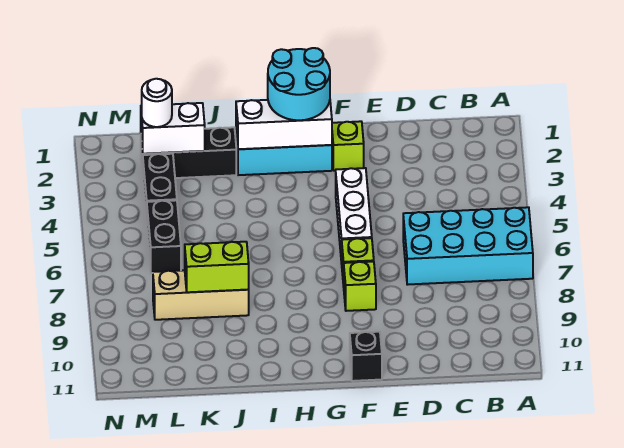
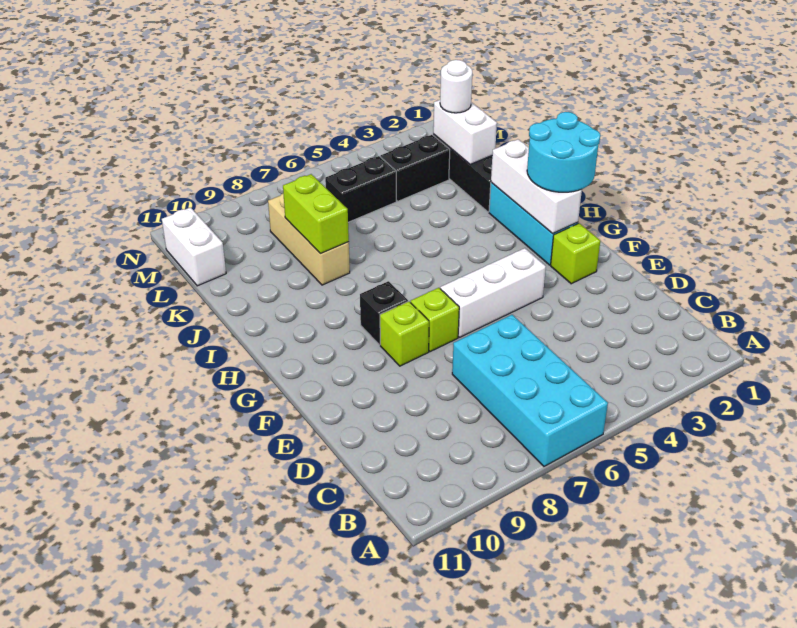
black brick F11 level 1 -> black brick G8 level 1
none -> white brick L11:M11 level 1

